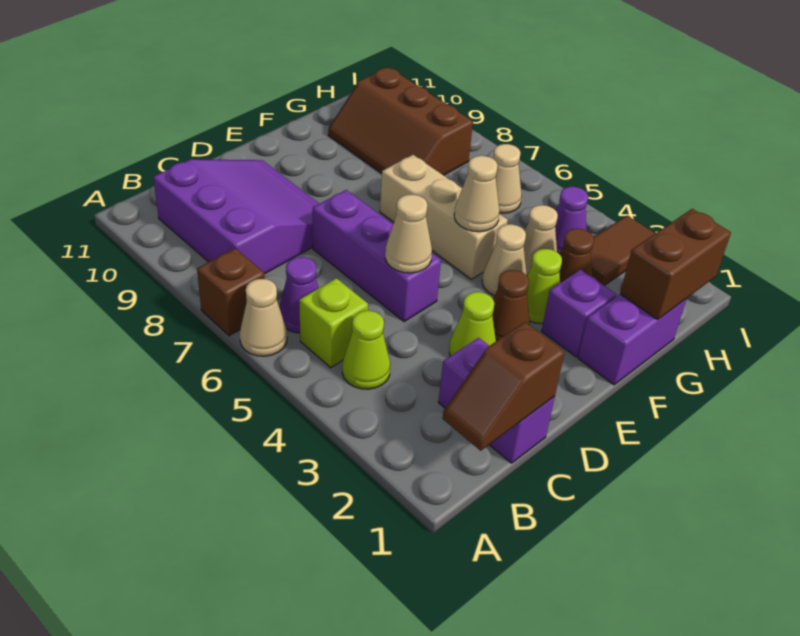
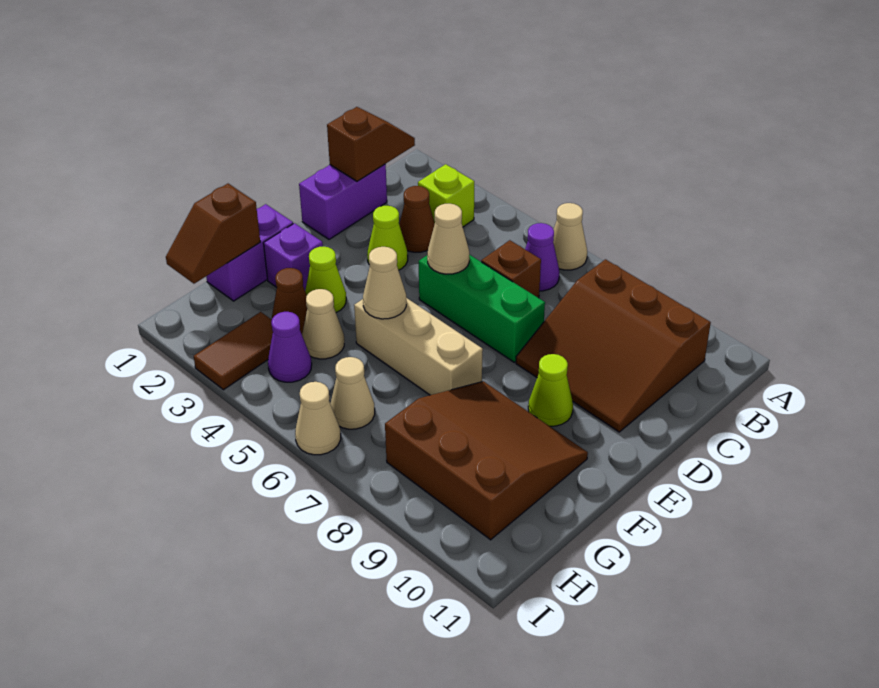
brown brick A7 level 1 -> brown brick C6 level 1
lime cone B4 level 1 -> lime cone E9 level 1
lime brick B5 level 1 -> lime brick B3 level 1
purple slope B8:D10 level 1 top B -> brown slope B8:D10 level 1 top B
purple brick C1:C2 level 1 -> purple brick C1:D1 level 1
purple brick D5:D7 level 1 -> green brick D5:D7 level 1
brown cone E3 level 1 -> brown cone C3 level 1
tan cone F4 level 1 -> tan cone I6 level 1
brown brick G1:H1 level 2 -> brown slope G1:H1 level 2 top G
brown slope G8:H10 level 1 top H -> brown slope F8:H10 level 1 top H

